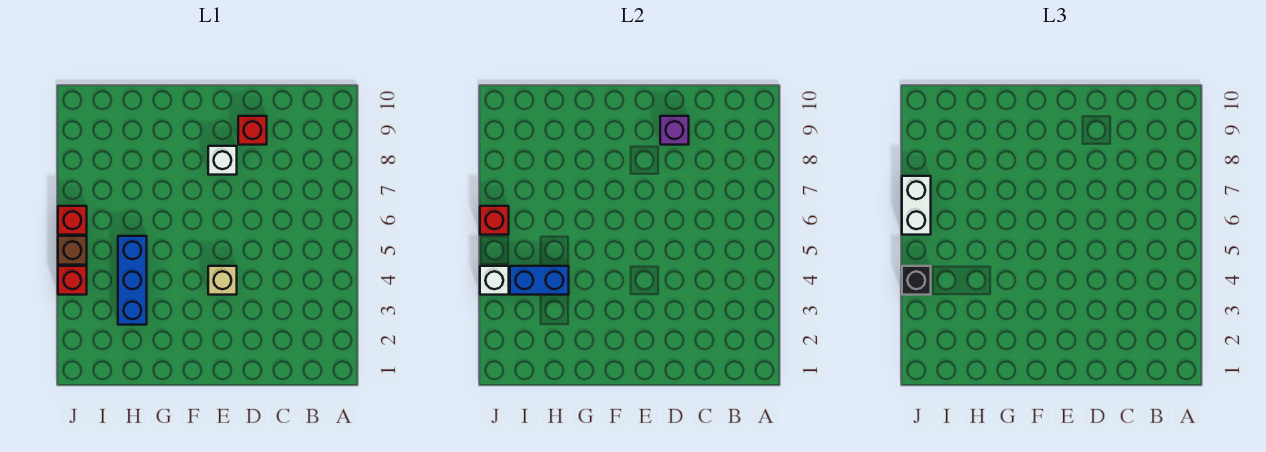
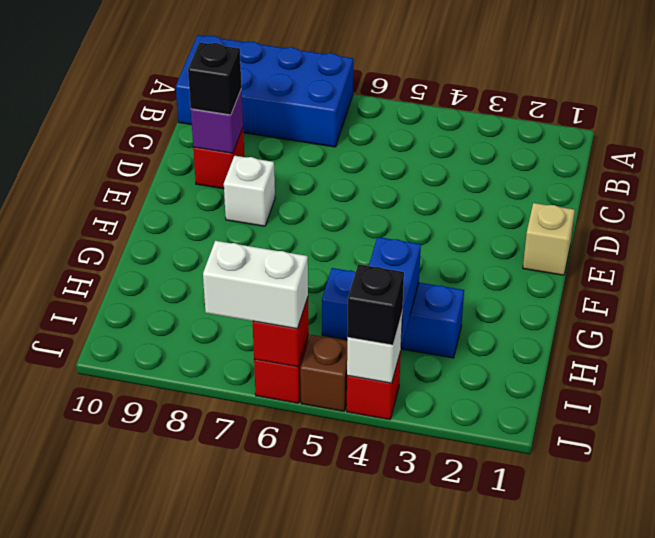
none -> blue brick A7:B10 level 1
none -> black brick D9 level 3
tan brick E4 level 1 -> tan brick E1 level 1

